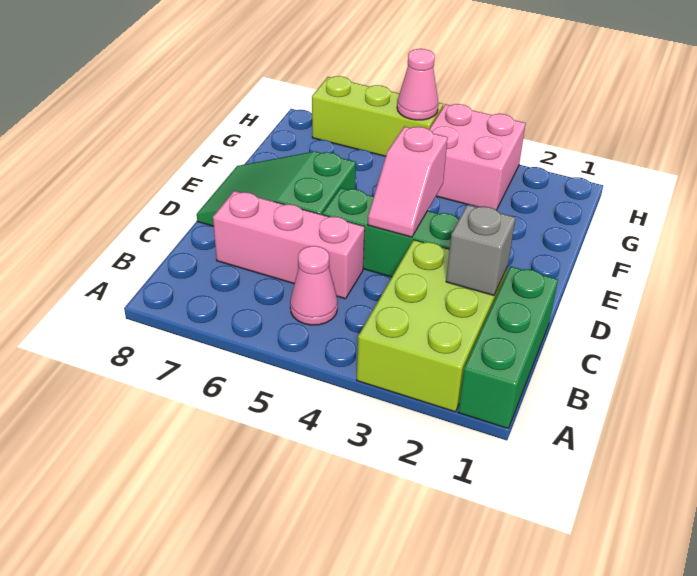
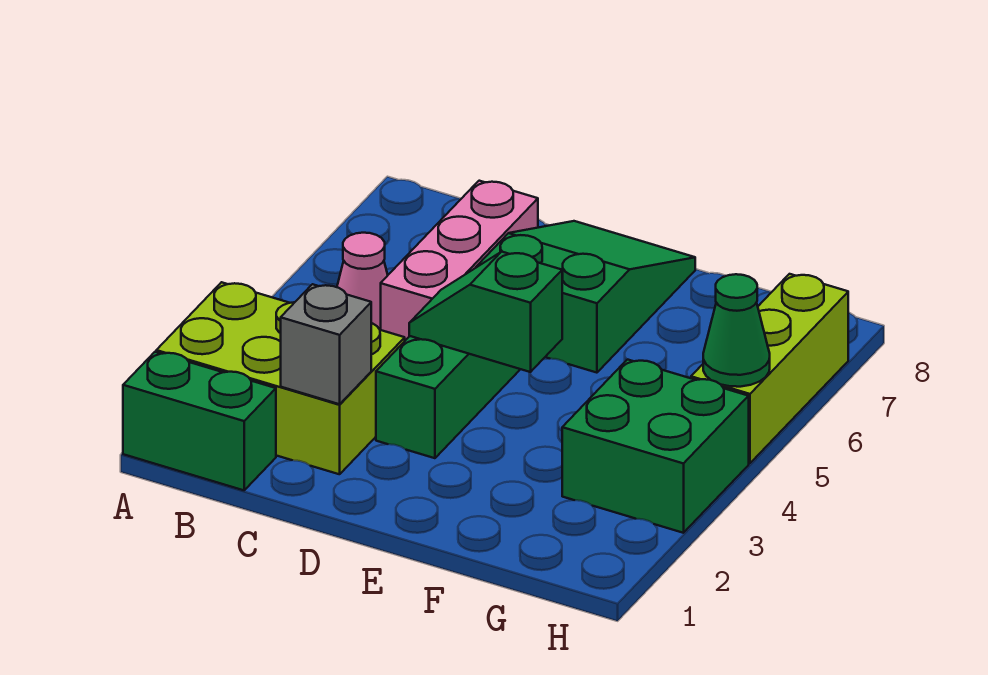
green brick A1:C1 level 1 -> green brick A1:B1 level 1
pink slope D4:E4 level 2 top E -> green slope D4:E4 level 2 top E
pink brick G3:H4 level 1 -> green brick G3:H4 level 1
pink cone H5 level 2 -> green cone H5 level 2

